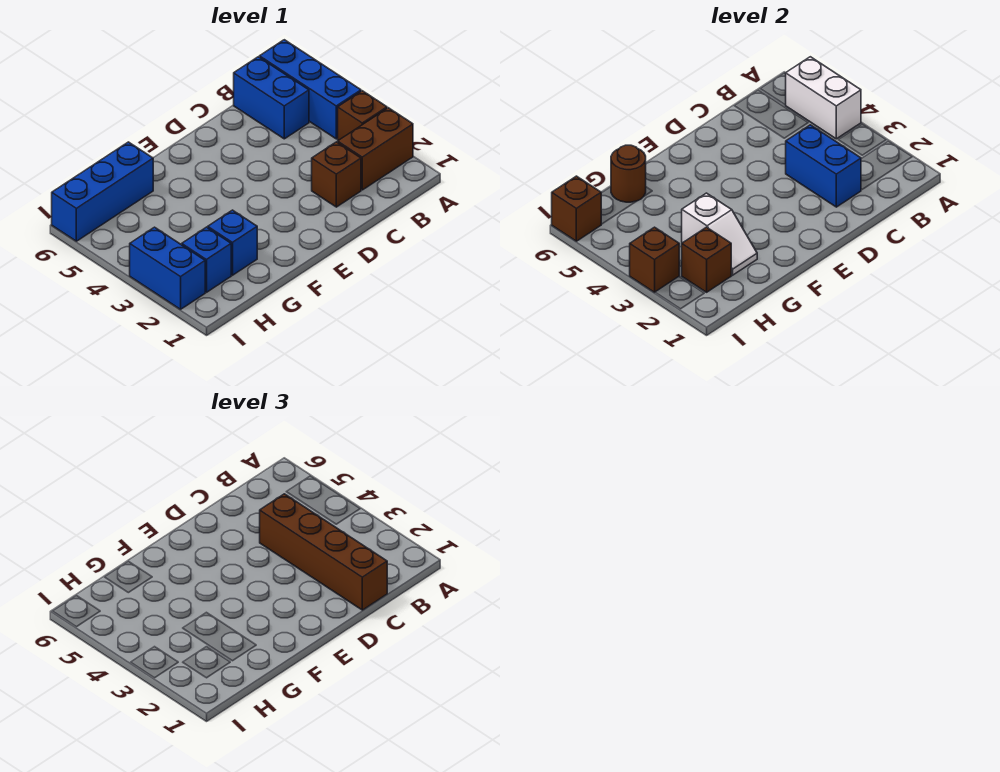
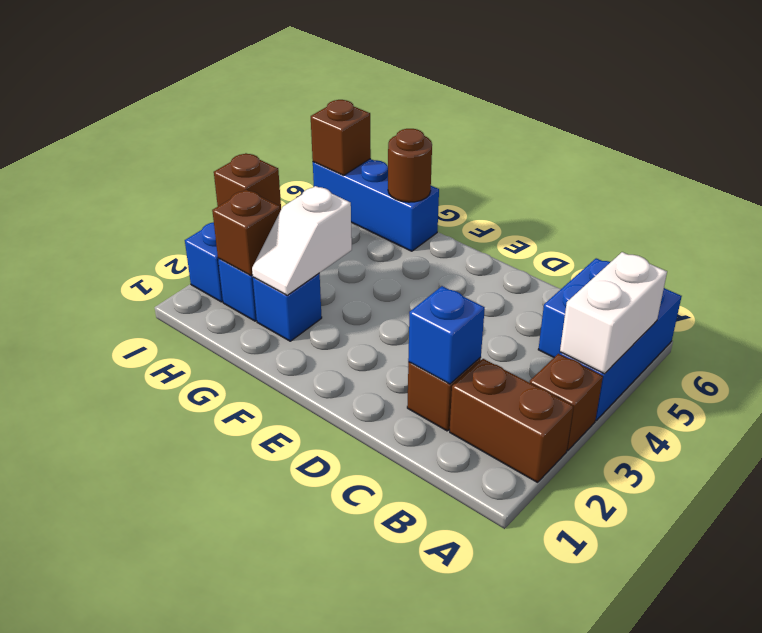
brown brick C1:C4 level 3 -> none
blue brick C2:C3 level 2 -> blue brick C2 level 2

